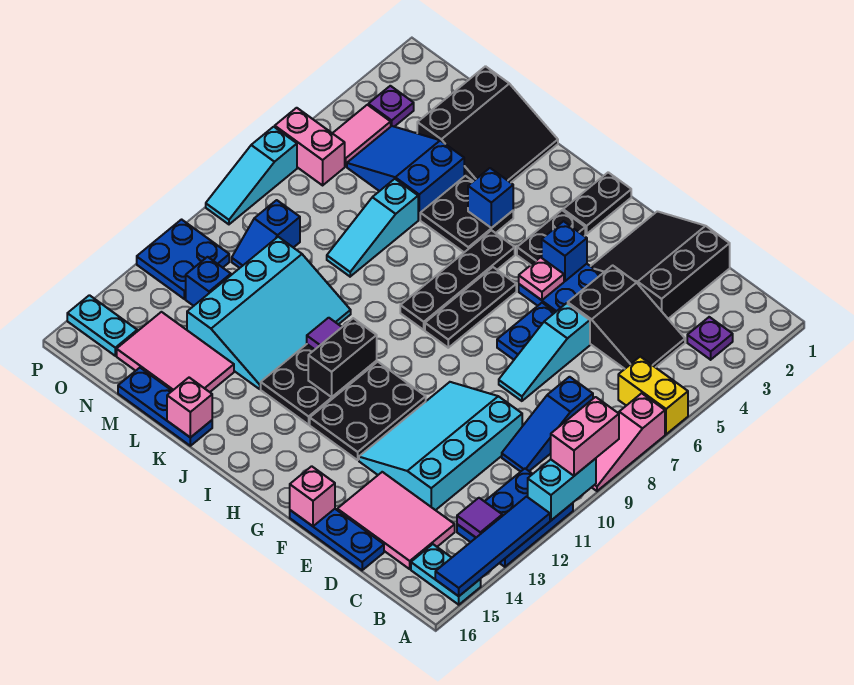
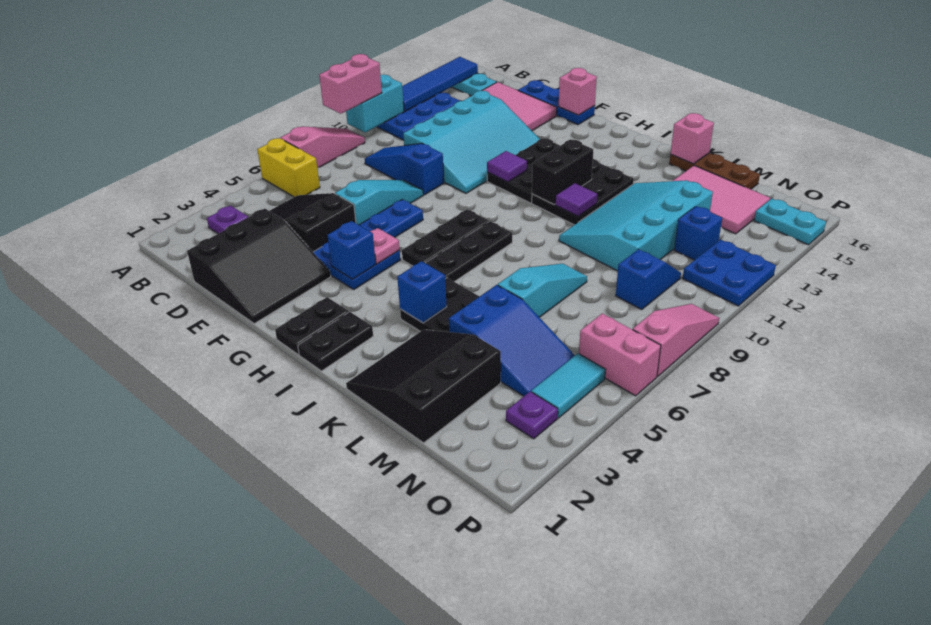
purple tile B13 level 2 -> purple tile G11 level 2
blue slope C8:C10 level 1 top 8 -> blue slope C9:E9 level 1 top E
black plate H3:H4 level 1 -> black plate I1:I2 level 1
blue plate K16:M16 level 1 -> brown plate K16:M16 level 1
pink tile O4:O5 level 1 -> cyan tile O4:O5 level 1
cyan slope P7:P9 level 1 top 7 -> pink slope P7:P9 level 1 top 7

